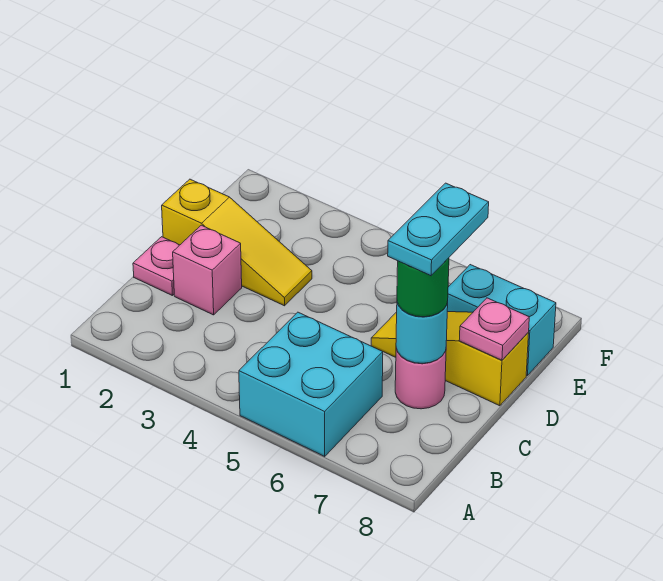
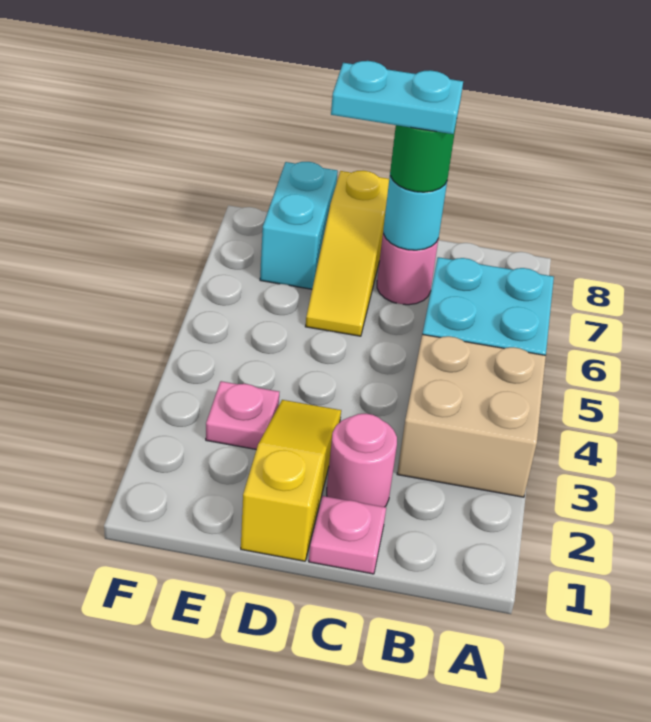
none -> tan brick A3:B4 level 1
pink brick C2 level 1 -> pink round brick C2 level 1
pink plate D8 level 2 -> pink plate E3 level 1

